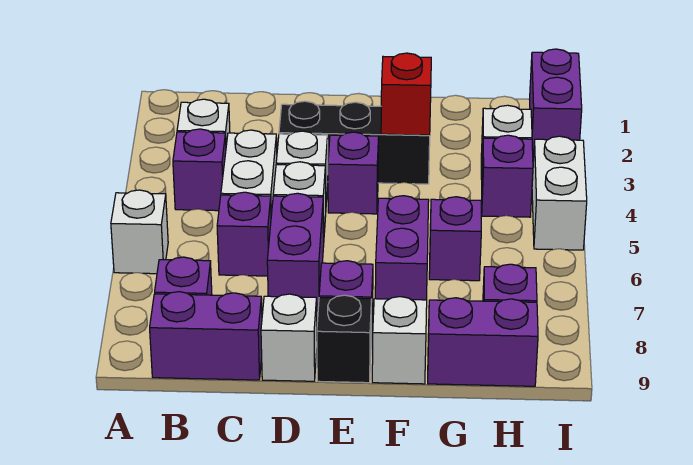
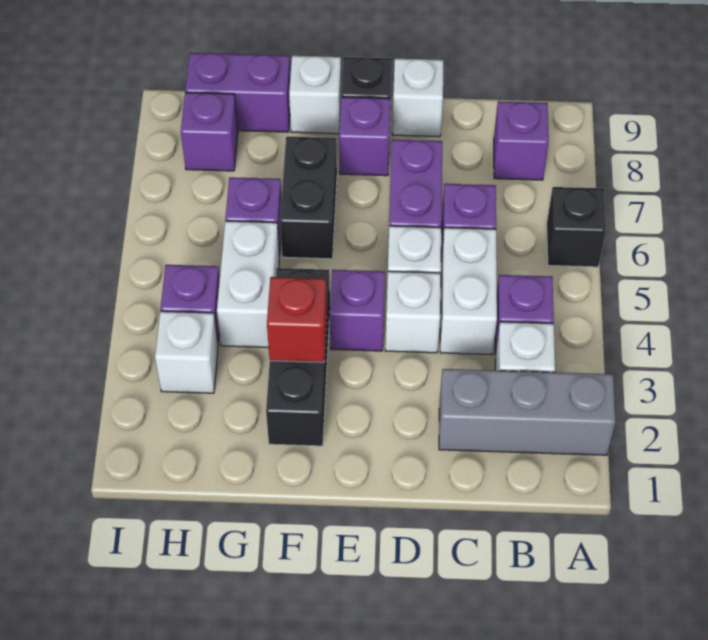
none -> grey brick A2:C2 level 1
white brick A6 level 1 -> black brick A6 level 1
purple brick B9:C9 level 1 -> none
black brick D3:F3 level 1 -> black brick F2:F4 level 1
purple brick F6:F7 level 1 -> black brick F6:F7 level 1
purple brick I1:I2 level 1 -> none
white brick I4:I5 level 1 -> white brick G4:G5 level 1

